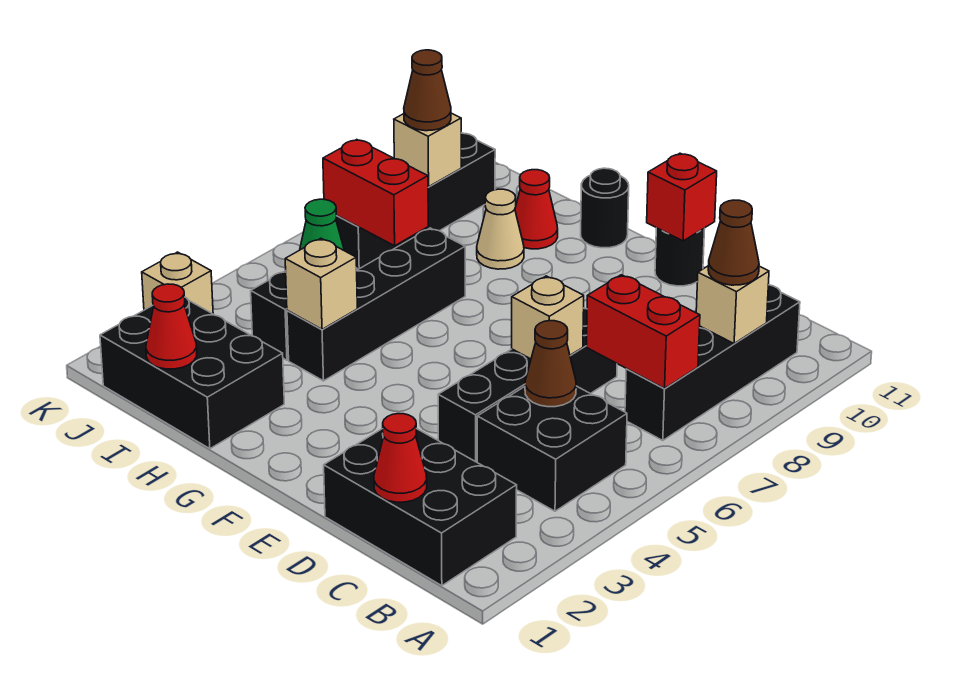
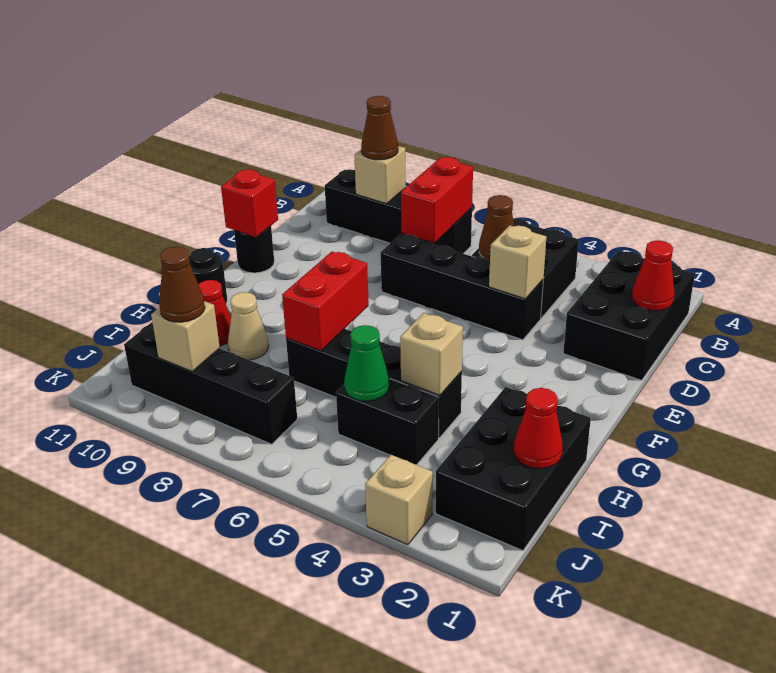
tan brick D6 level 2 -> tan brick D4 level 2
red brick I7:J7 level 2 -> red brick G7:H7 level 2

